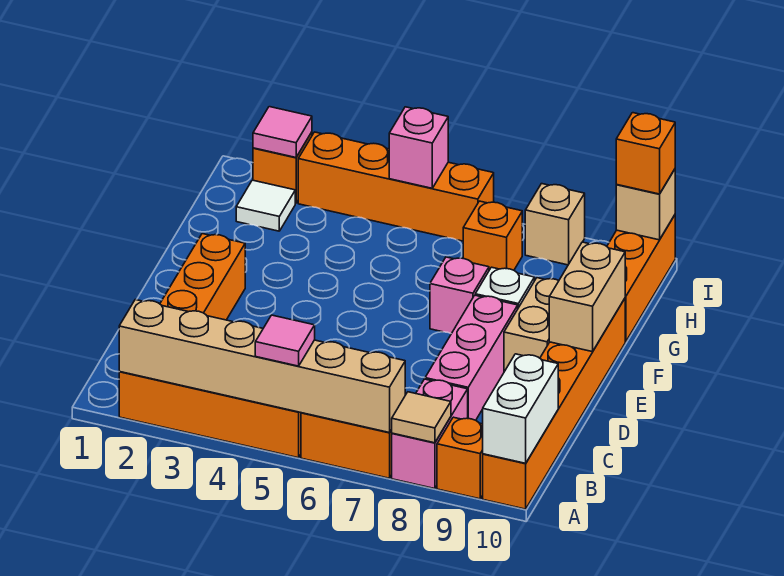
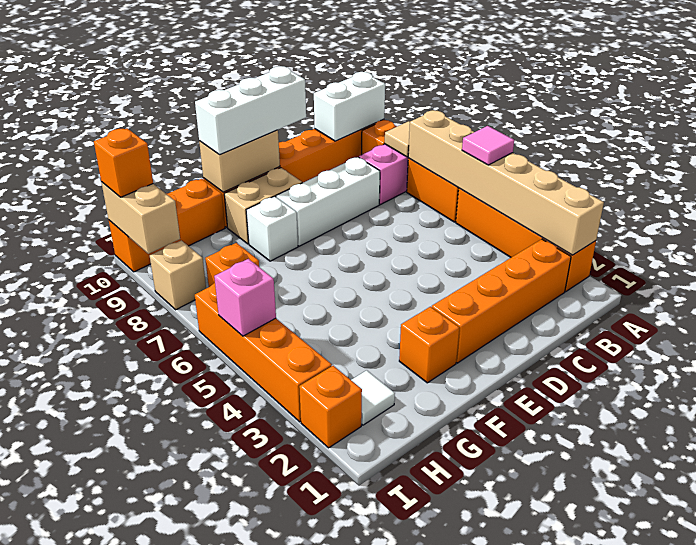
pink brick C8:E8 level 1 -> white brick C8:E8 level 1
none -> white brick D10:F10 level 3
none -> orange brick F2 level 1
pink brick F7 level 1 -> none
pink tile I2 level 2 -> none
tan brick I10 level 2 -> tan brick I9:I10 level 2

